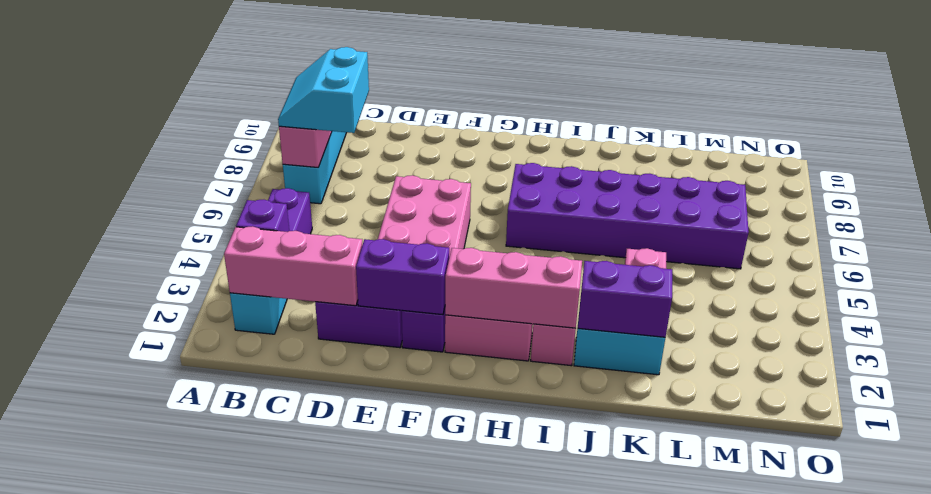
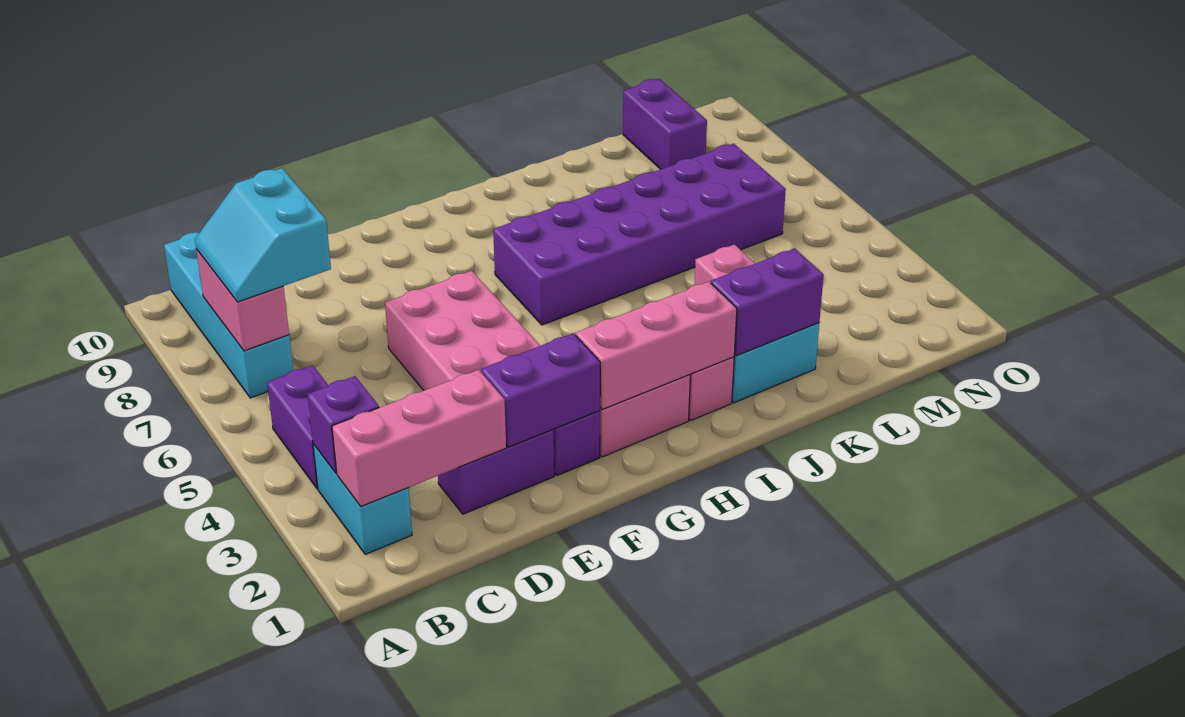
none -> purple brick M9:M10 level 1

